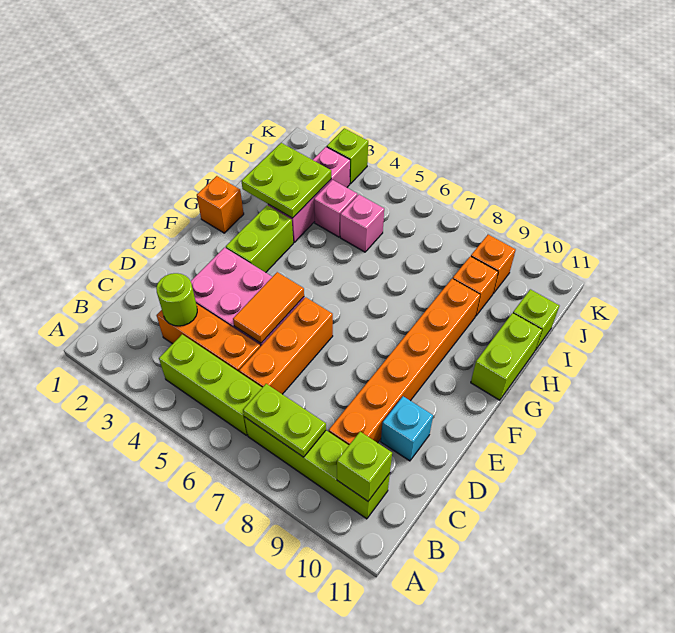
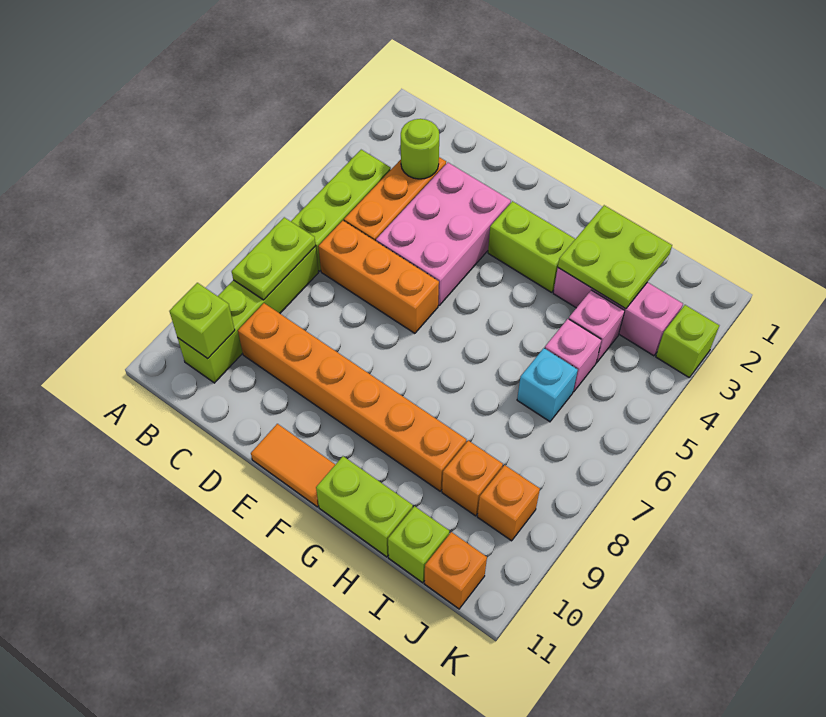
orange tile D5:E5 level 2 -> orange tile E11:F11 level 1
cyan brick D10 level 1 -> cyan brick I6 level 1
orange brick G1 level 1 -> orange brick J11 level 1

